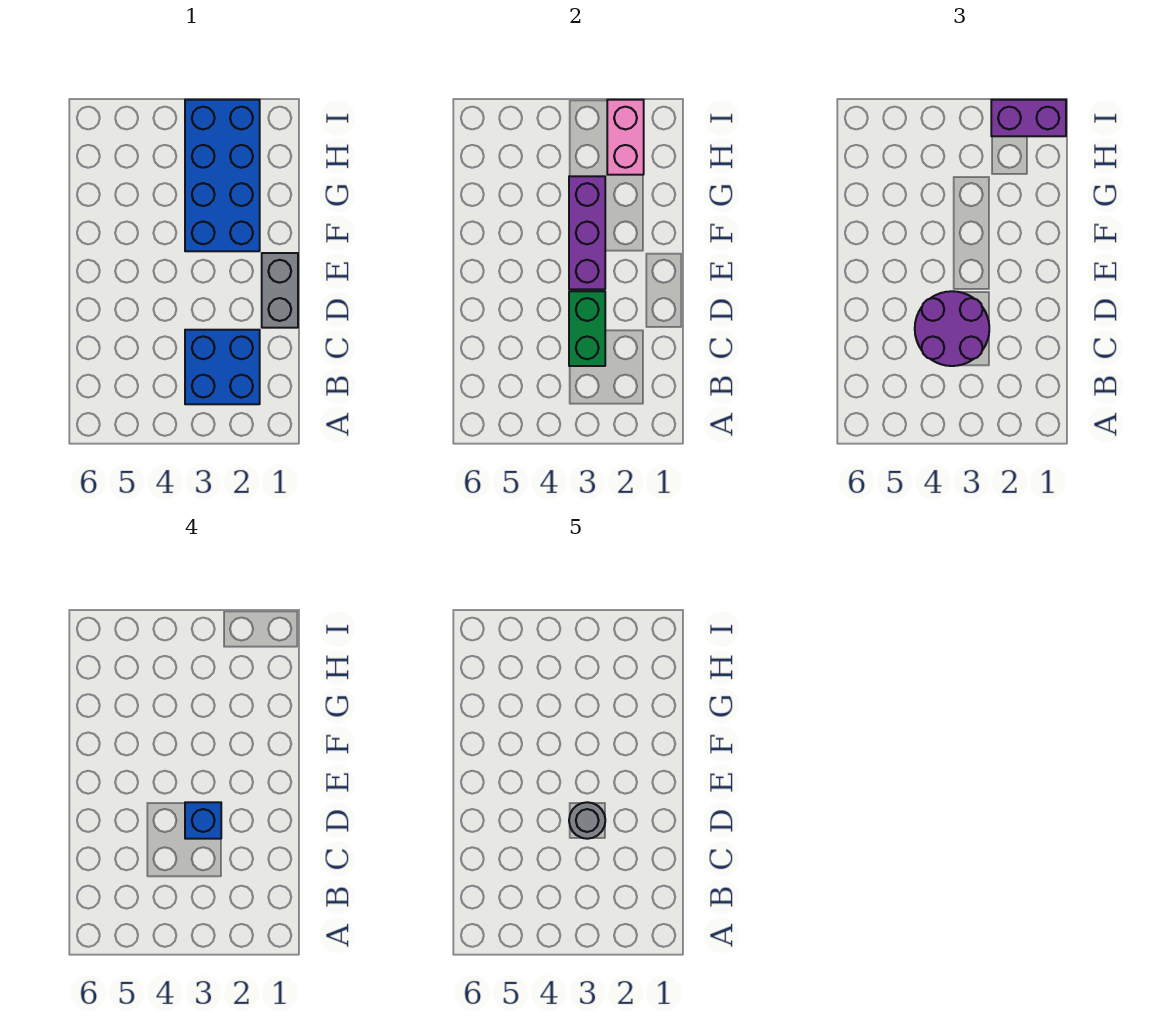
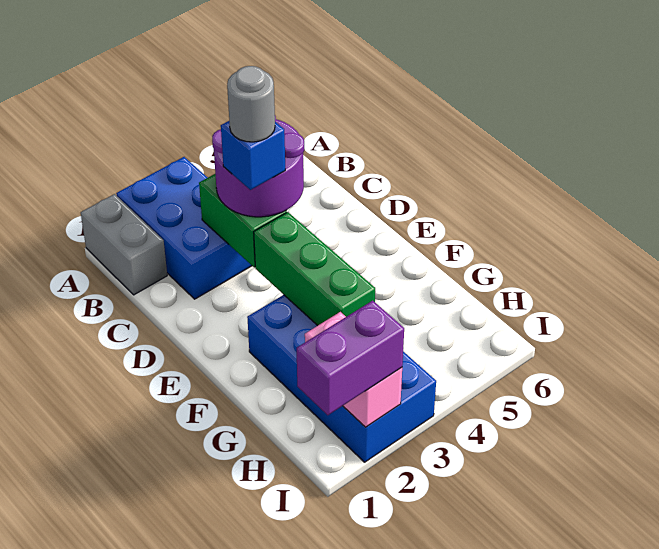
blue brick B2:C3 level 1 -> blue brick A2:C3 level 1
grey brick D1:E1 level 1 -> grey brick A1:B1 level 1
purple brick E3:G3 level 2 -> green brick E3:G3 level 2

